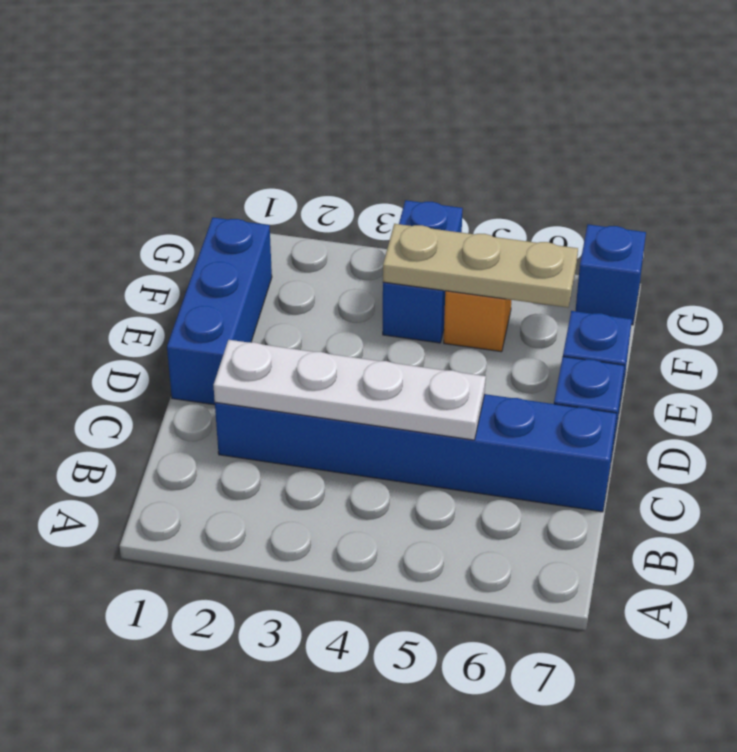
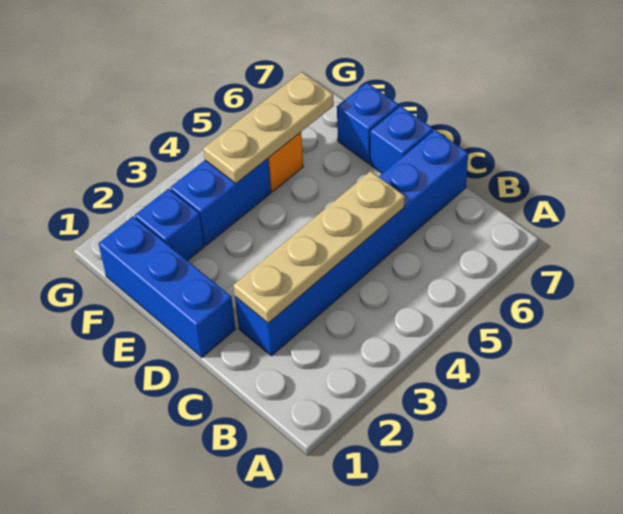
white plate C2:C5 level 2 -> tan plate C2:C5 level 2
blue brick F4:G4 level 1 -> blue brick F3:F4 level 1
blue brick G7 level 1 -> blue brick F2 level 1

